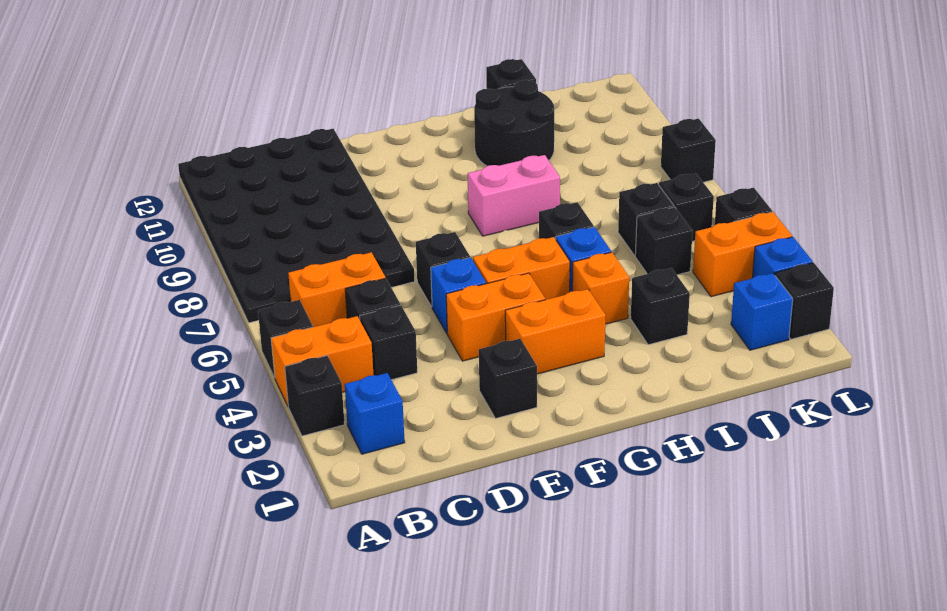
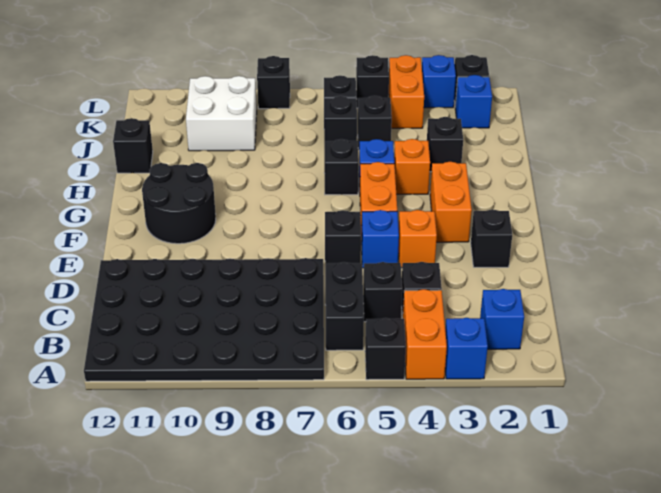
black brick A3 level 1 -> blue brick A3 level 1
orange brick B6:C6 level 1 -> black brick B6:C6 level 1
orange brick E4:F4 level 1 -> orange brick E4 level 1
pink brick G8:H8 level 1 -> none
black round brick H10:I11 level 1 -> black round brick F10:G11 level 1
none -> white brick J9:K10 level 1

